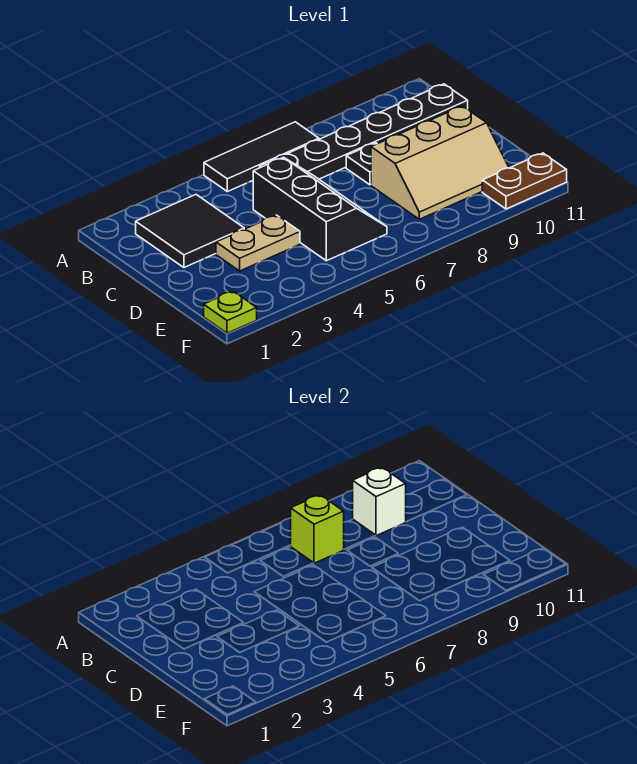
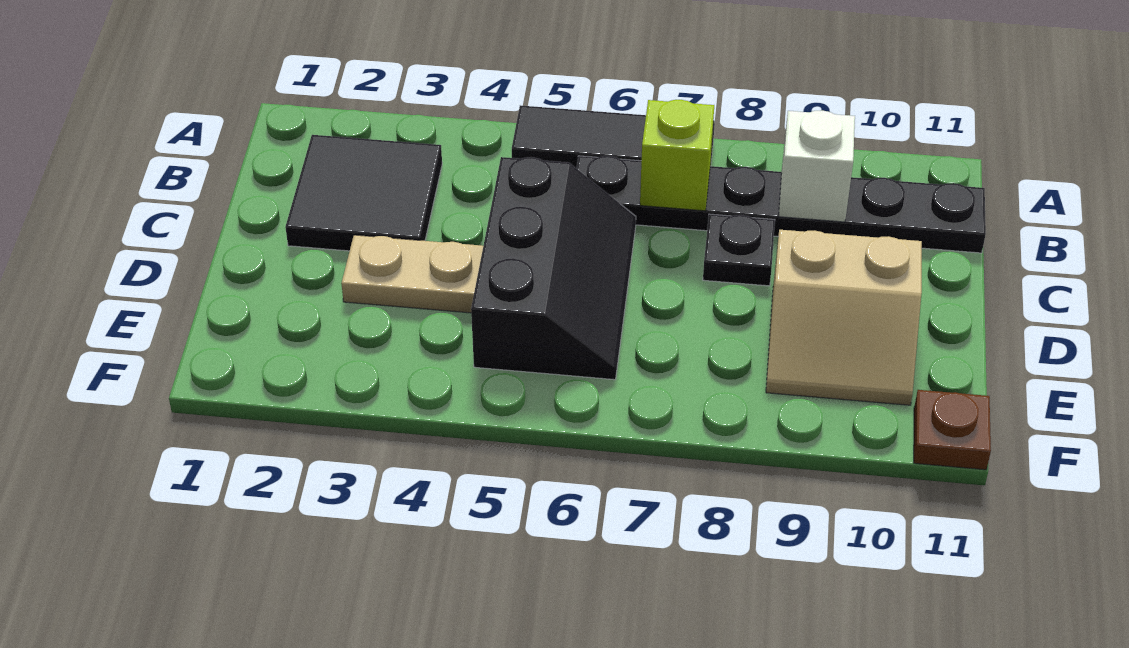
tan slope D8:E10 level 1 top D -> tan slope D9:E10 level 1 top D
lime plate F1 level 1 -> none
brown plate F10:F11 level 1 -> brown plate F11 level 1

